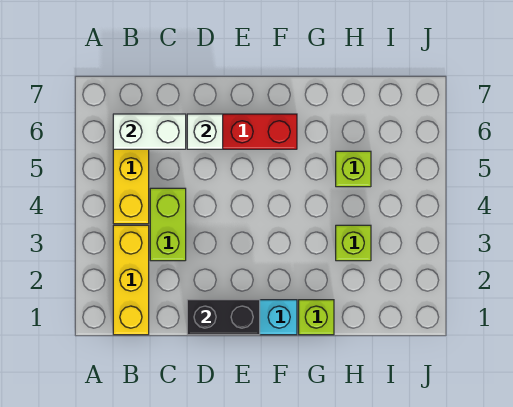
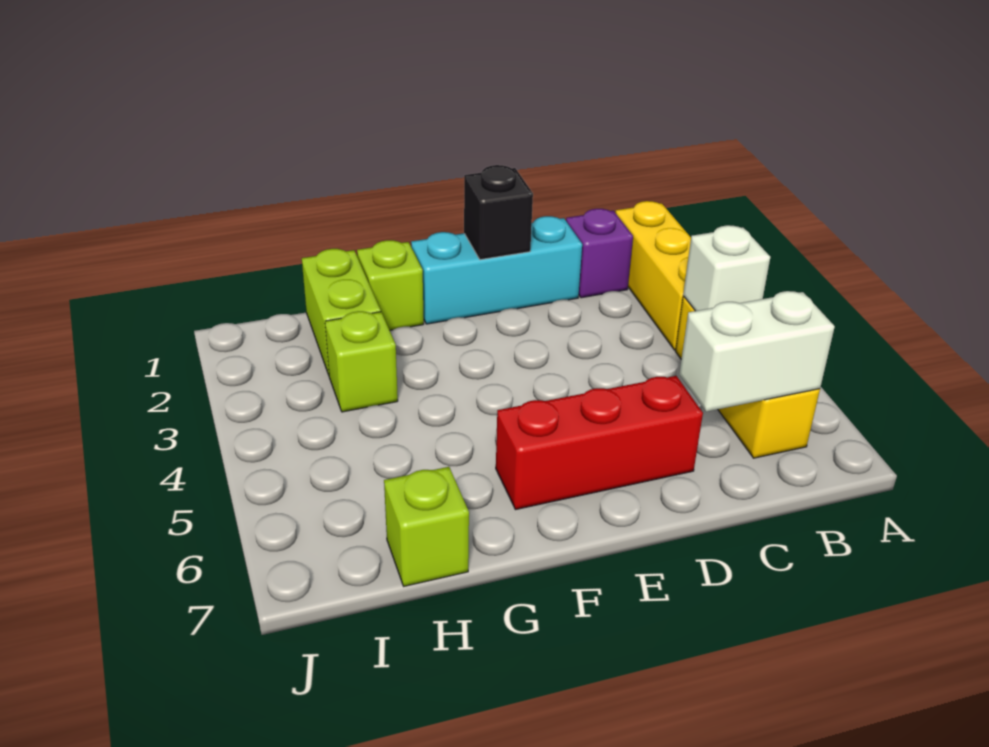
none -> purple brick C1 level 1
lime brick C3:C4 level 1 -> lime brick H1:H2 level 1
black brick D1:E1 level 2 -> black brick E1 level 2
white brick D6 level 2 -> white brick B4 level 2
lime brick H5 level 1 -> lime brick H7 level 1

